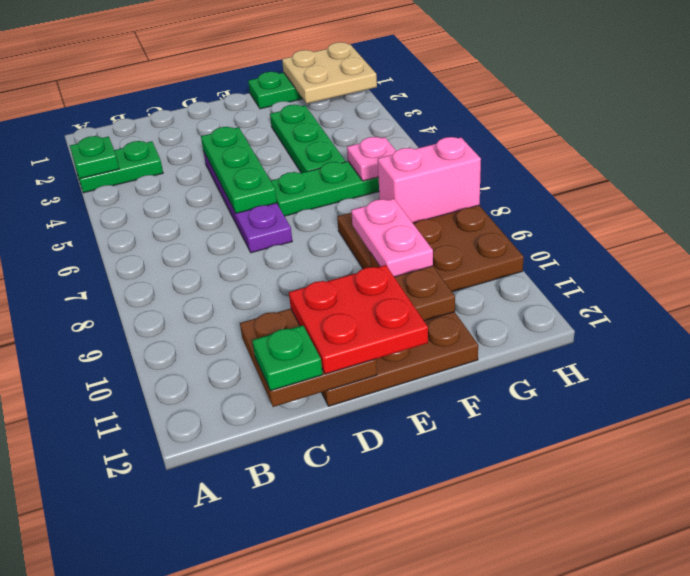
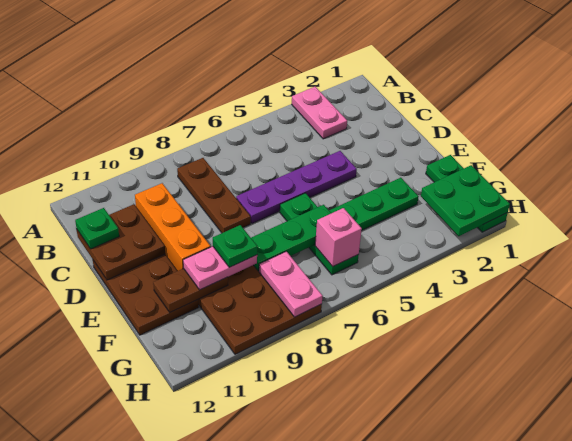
green plate A3:B3 level 1 -> pink plate A3:B3 level 1
green plate A3 level 2 -> green plate F9 level 4
none -> brown plate B8:D8 level 1
none -> orange brick C10:E10 level 1
green plate D4:D6 level 2 -> green plate F6:F8 level 2
red plate D11:E12 level 3 -> none
tan plate G1:H2 level 2 -> green plate G1:H2 level 2
pink plate G6 level 2 -> pink brick G6 level 2
pink brick G8:H8 level 2 -> pink plate G8:H8 level 2

